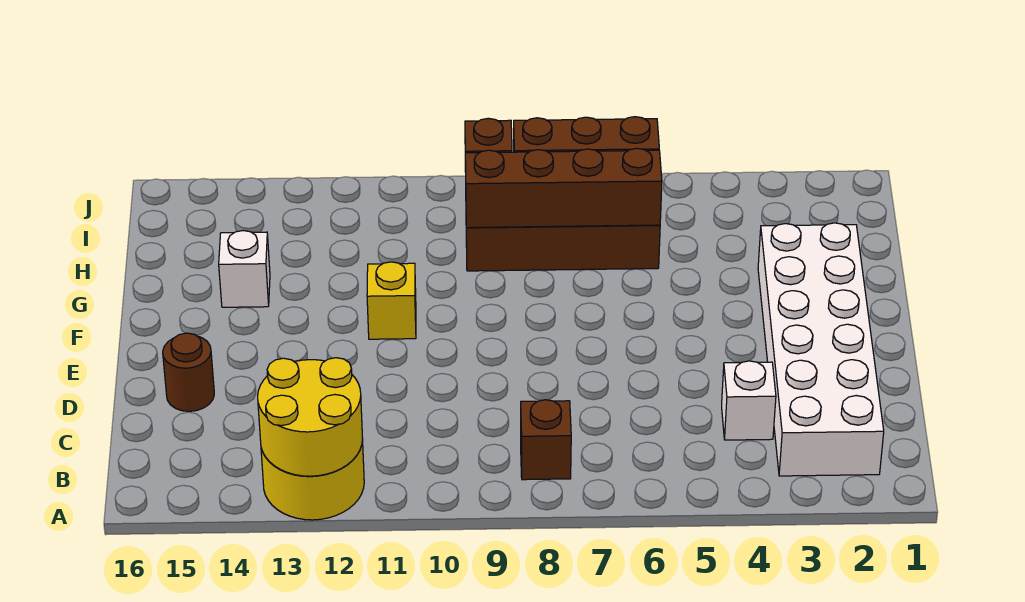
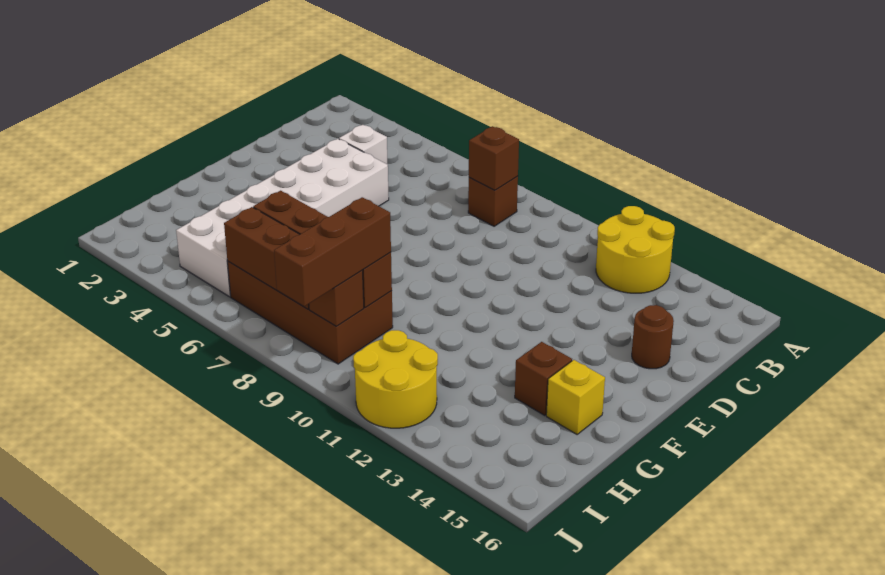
yellow round brick A12:B13 level 2 -> yellow round brick I11:J12 level 1
white brick B2:G3 level 1 -> white brick D4:I5 level 1
none -> brown brick B8 level 2
yellow brick F11 level 1 -> yellow brick G15 level 1
white brick G14 level 1 -> brown brick G14 level 1
none -> brown brick H9:J9 level 3

